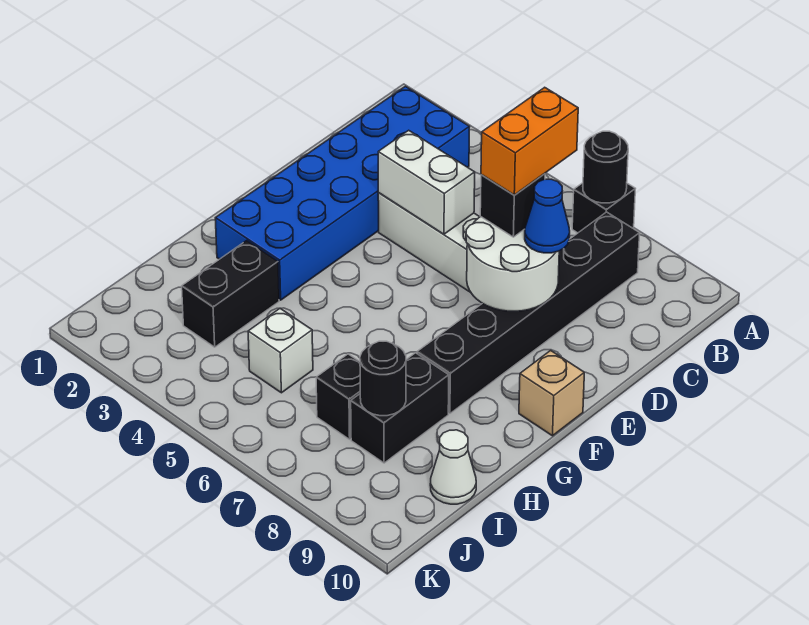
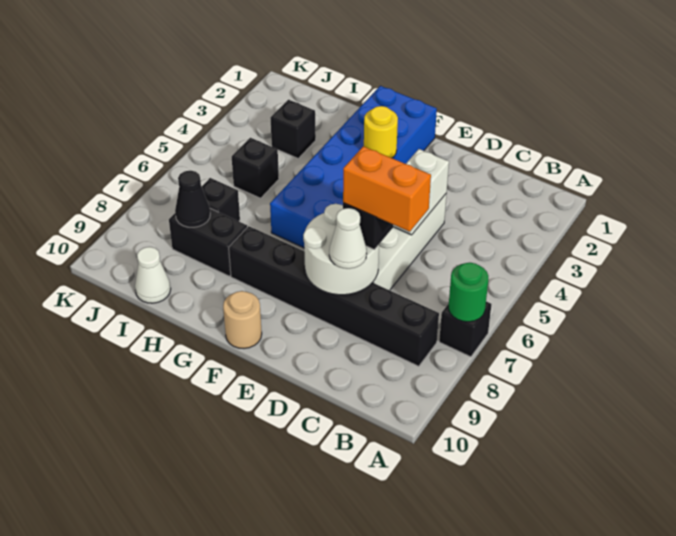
black round brick A7 level 2 -> green round brick A7 level 2
blue brick B2:G3 level 1 -> blue brick F1:G6 level 1
blue cone D8 level 3 -> white cone D8 level 3
none -> yellow round brick F3 level 2
tan brick F10 level 1 -> tan round brick F10 level 1
black brick H3:I3 level 1 -> black brick I3 level 1
white brick I5 level 1 -> black brick I5 level 1
black round brick I8 level 2 -> black cone I8 level 2

